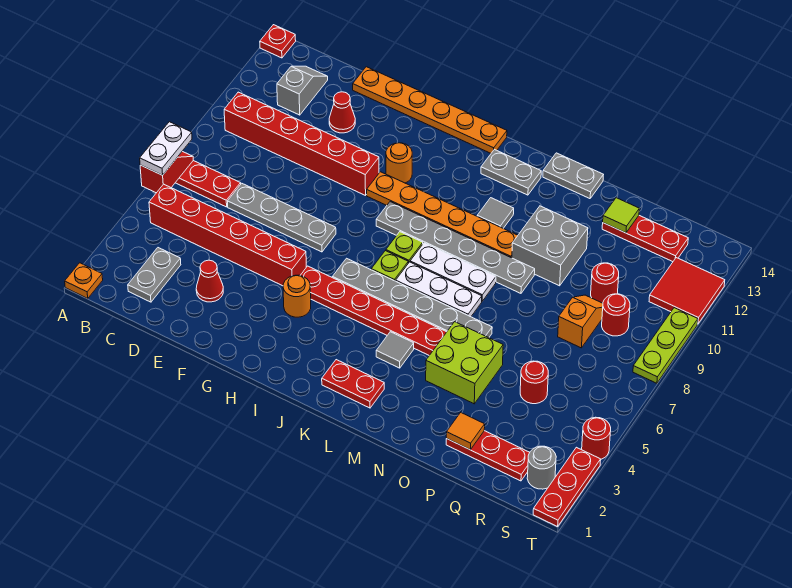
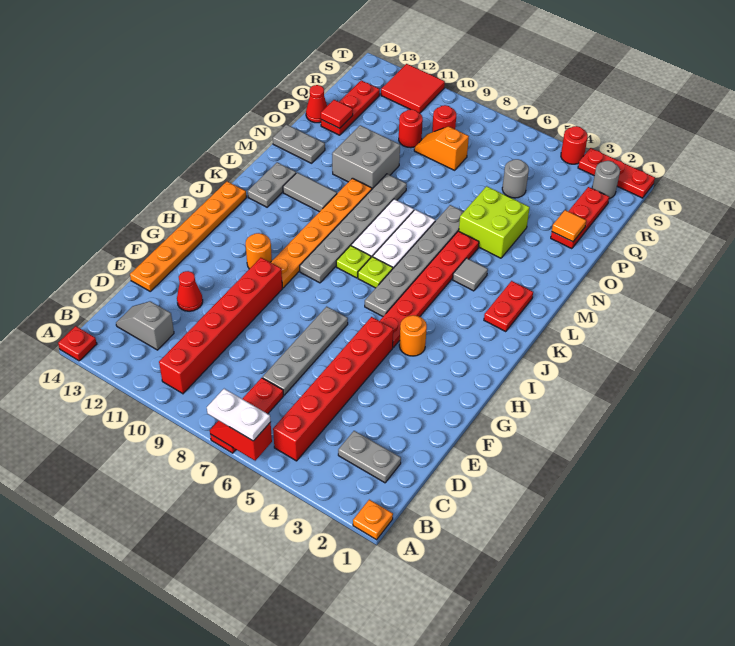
red cone E3 level 1 -> red cone P14 level 1
grey tile L11 level 1 -> grey tile L11:L12 level 1
grey plate M14:N14 level 1 -> grey plate N13:N14 level 1
lime tile P13 level 2 -> red tile P13 level 2
red round brick Q5 level 1 -> grey round brick Q5 level 1
lime plate T8:T10 level 1 -> none

